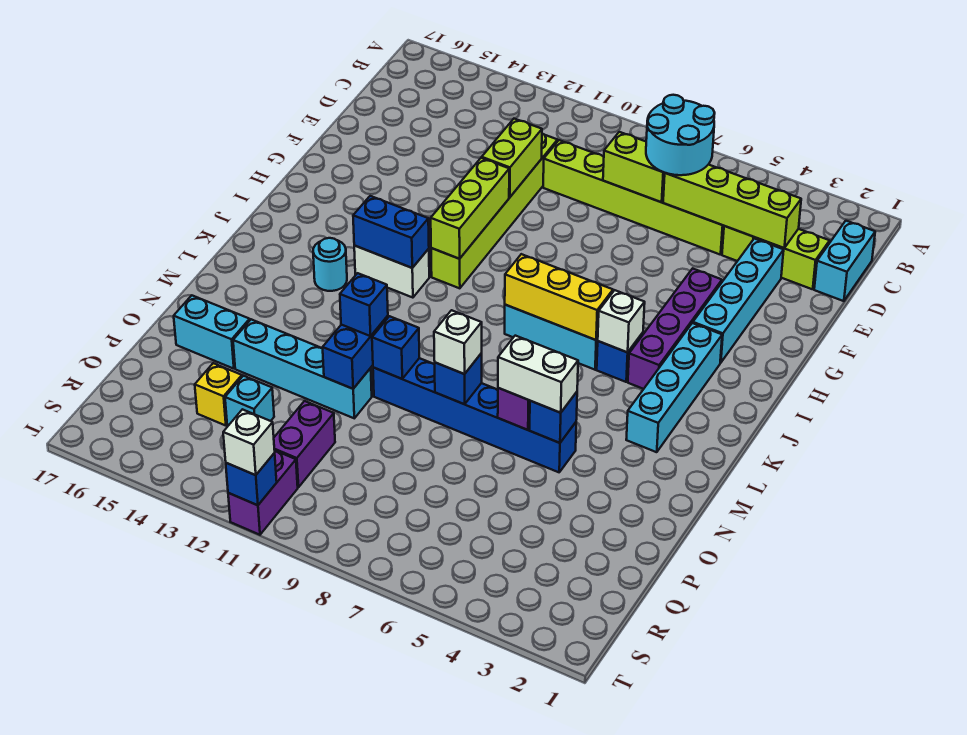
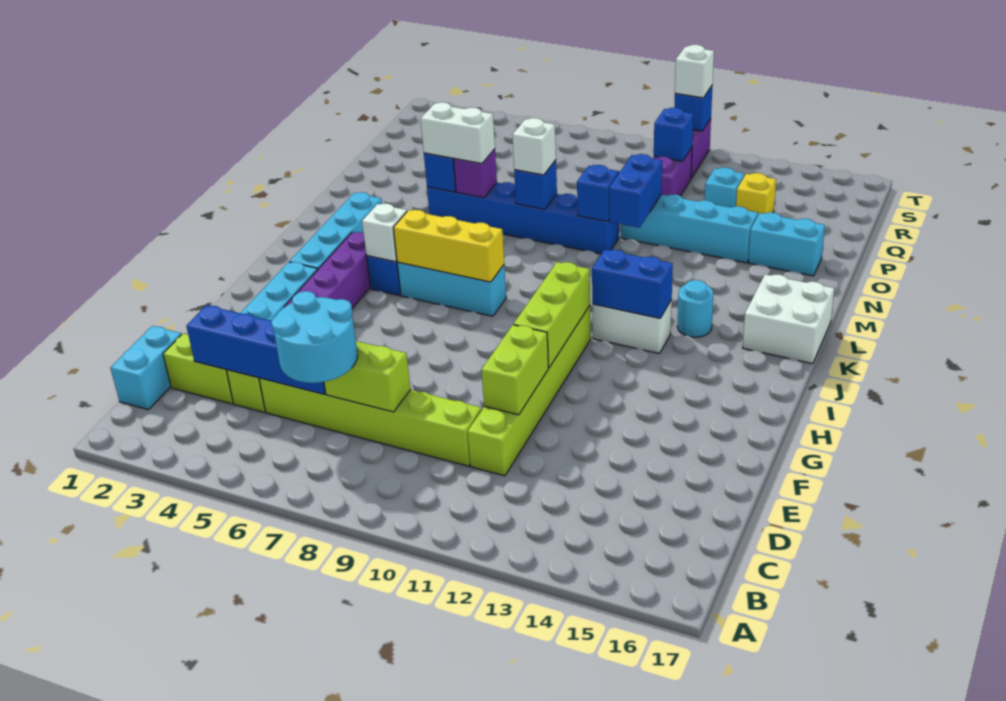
lime brick D3:D6 level 2 -> blue brick D3:D6 level 2
none -> white brick K16:L17 level 1
blue brick N11 level 3 -> blue brick R11 level 2

